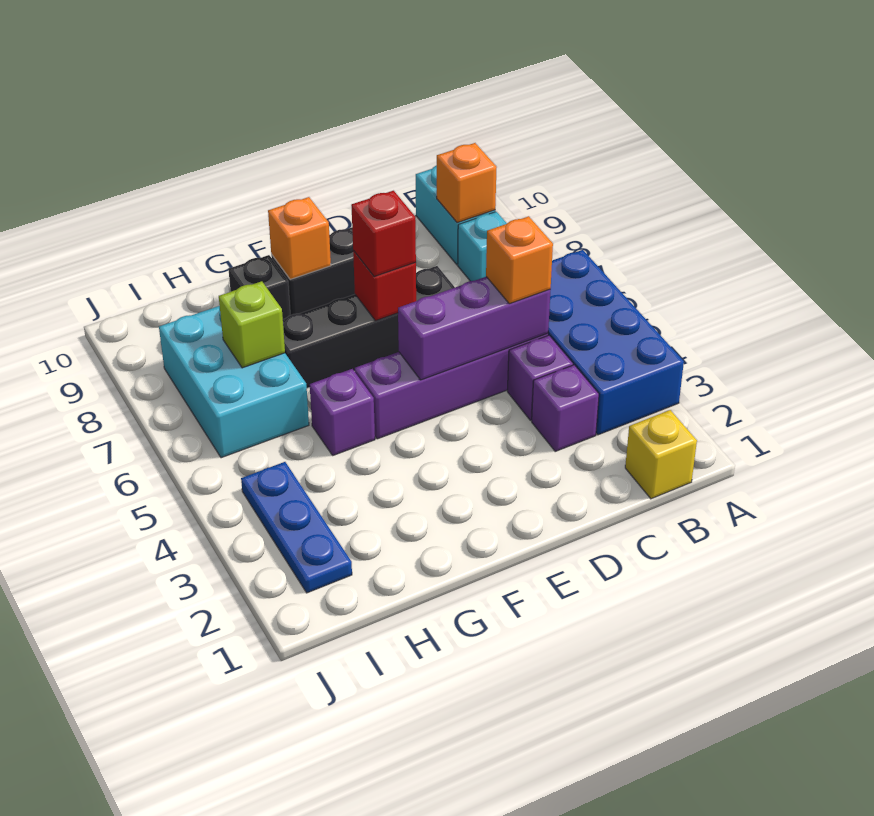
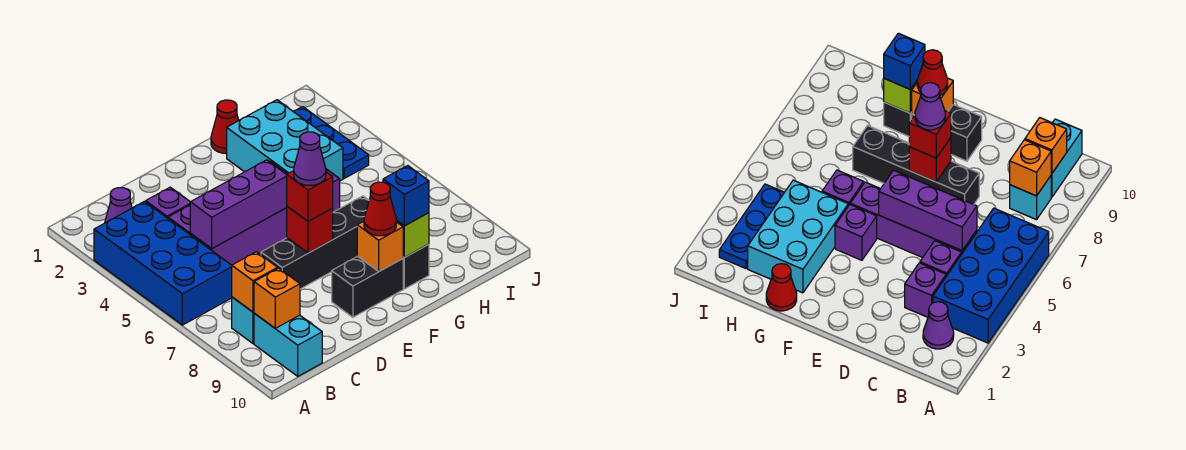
yellow brick B1 level 1 -> none
none -> purple cone B2 level 1
orange brick C5 level 3 -> orange brick B8 level 2
none -> purple cone E7 level 4
none -> purple brick F4 level 1
none -> red cone F9 level 3
none -> red cone G1 level 1
none -> blue brick G9 level 3
cyan brick H6:I8 level 1 -> cyan brick G2:H4 level 1
lime brick H7 level 2 -> lime brick G9 level 2

